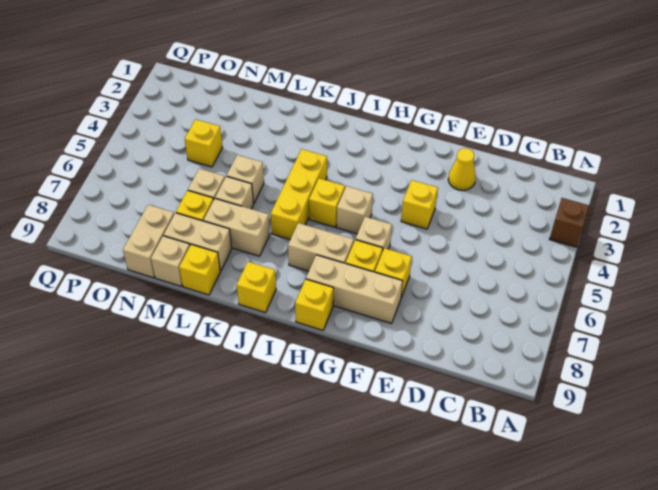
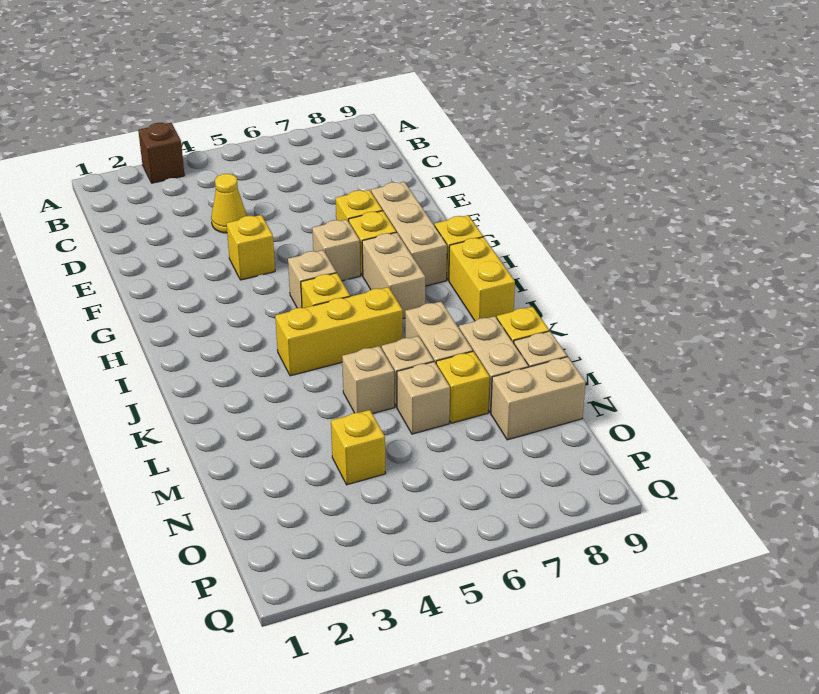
yellow cone E2 level 1 -> yellow cone D4 level 1
yellow brick J9 level 1 -> yellow brick I9:J9 level 1

